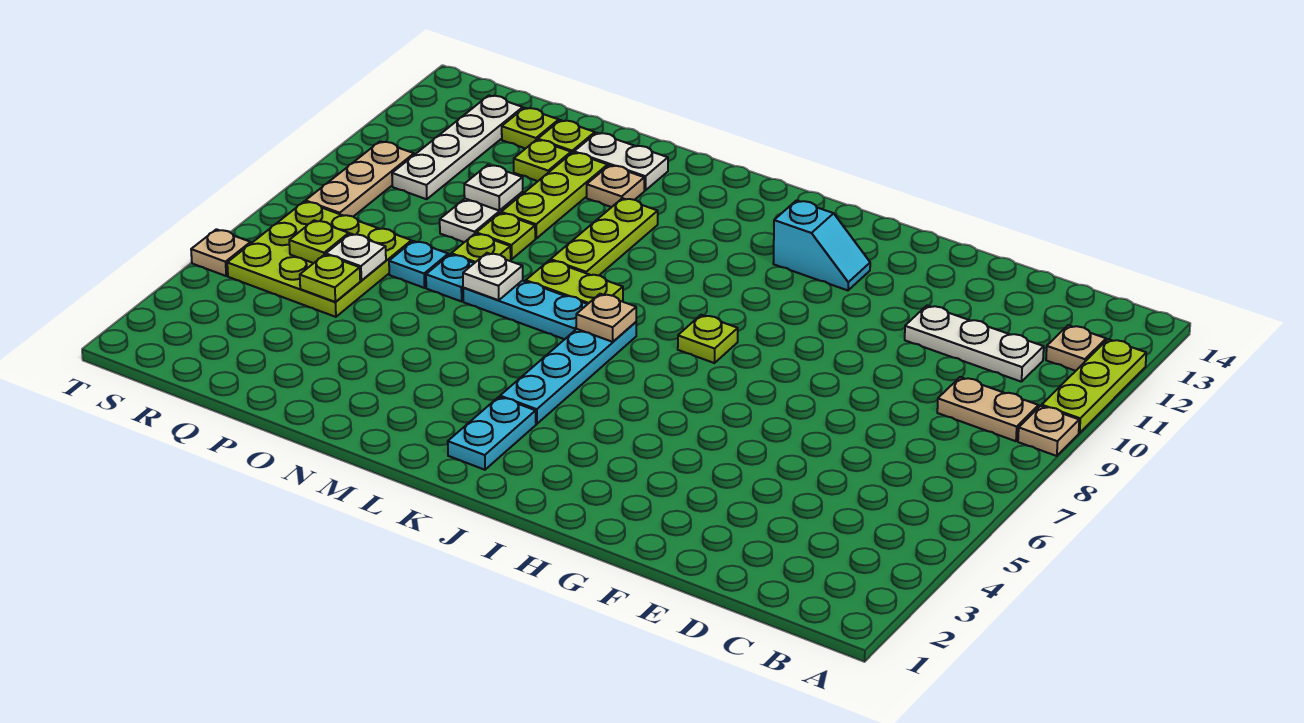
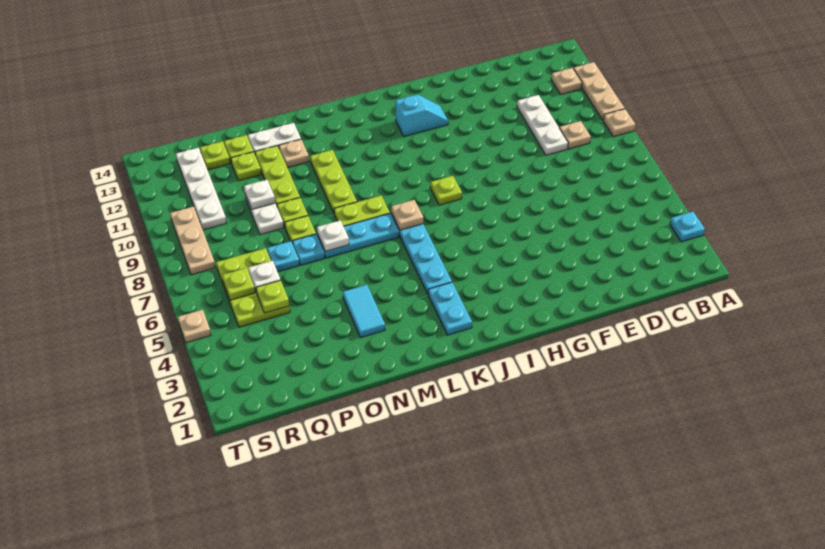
none -> cyan plate A3 level 1
lime plate A10:A12 level 1 -> tan plate A10:A12 level 1
tan plate B9:C9 level 1 -> tan plate C9 level 1
white plate C11:E11 level 1 -> white plate D9:D11 level 1
none -> cyan tile N3:N4 level 1
lime plate Q5:S7 level 1 -> lime plate Q5:R7 level 1

